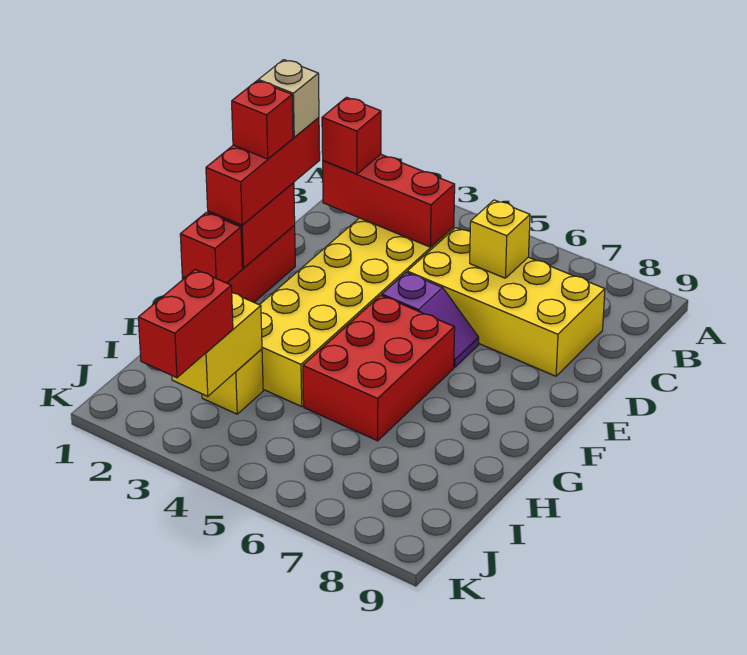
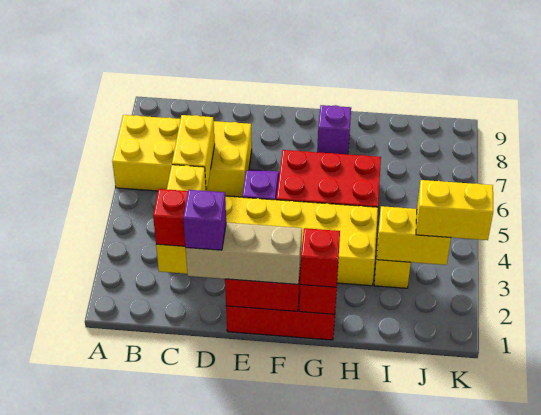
red brick C2:C4 level 2 -> yellow brick C2:C4 level 2
yellow brick C5:D8 level 1 -> yellow brick A6:D7 level 1
yellow brick C6 level 2 -> yellow brick C5:C6 level 2
red brick D1:F1 level 3 -> tan brick D1:F1 level 3
tan brick D1 level 4 -> purple brick D1 level 4
red brick E1 level 4 -> red brick G1 level 3
none -> purple brick G8 level 1
red brick J3:K3 level 3 -> yellow brick J3:K3 level 3

